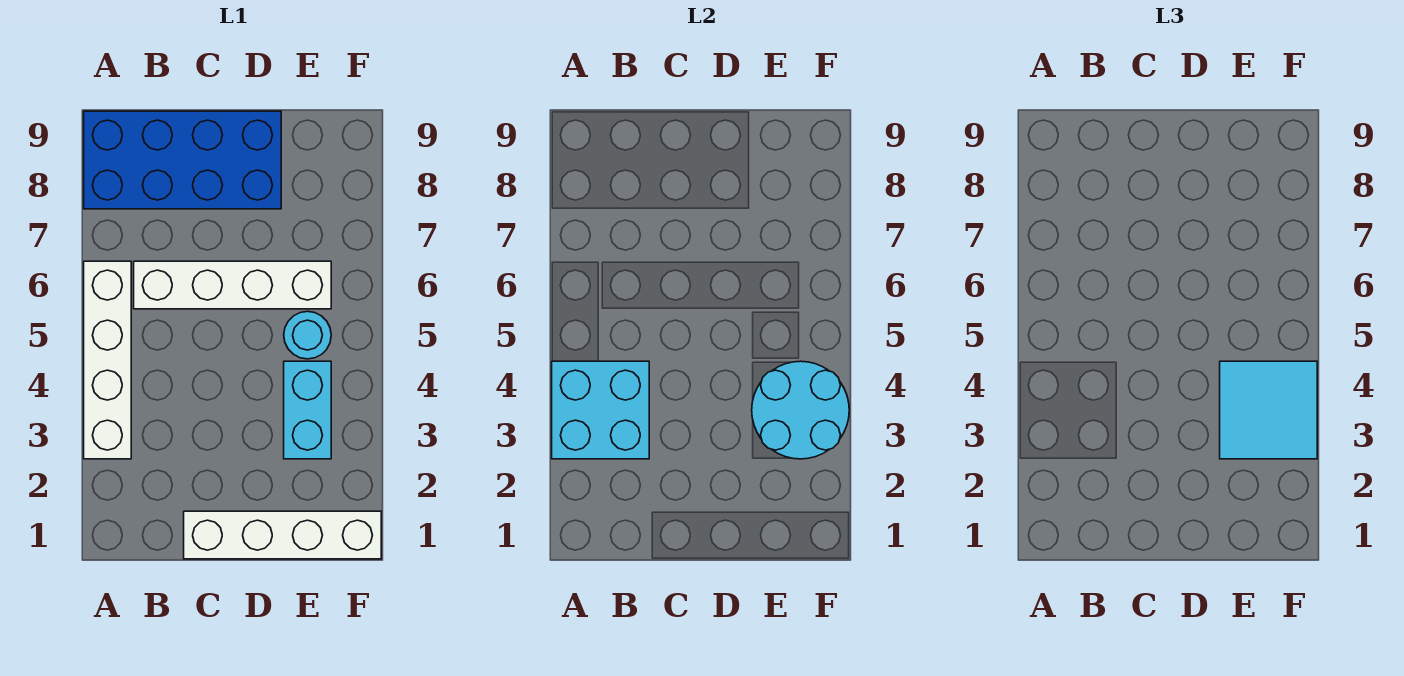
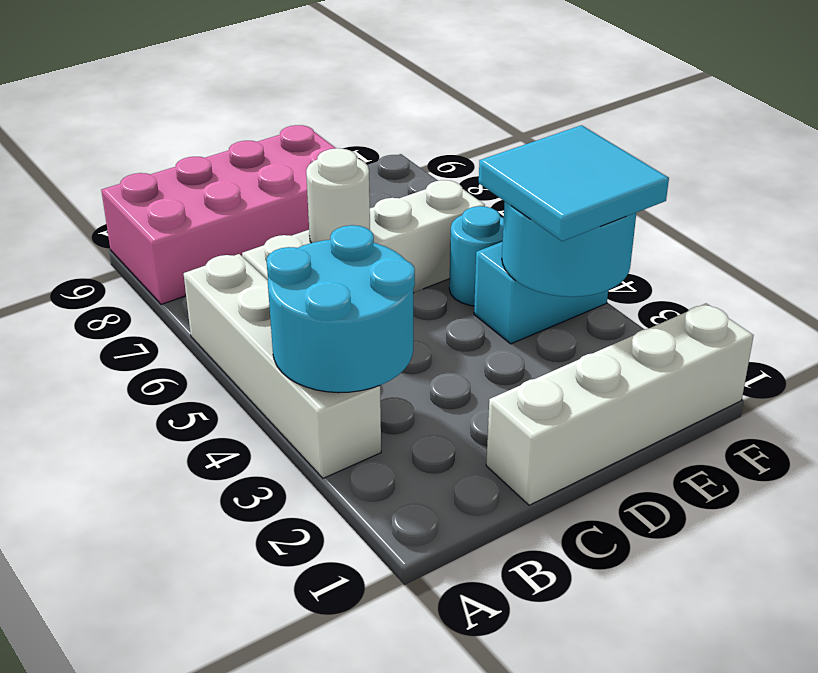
cyan brick A3:B4 level 2 -> cyan round brick A3:B4 level 2
blue brick A8:D9 level 1 -> pink brick A8:D9 level 1
none -> white round brick C6 level 2
cyan brick E3:E4 level 1 -> cyan brick E4:F4 level 1

